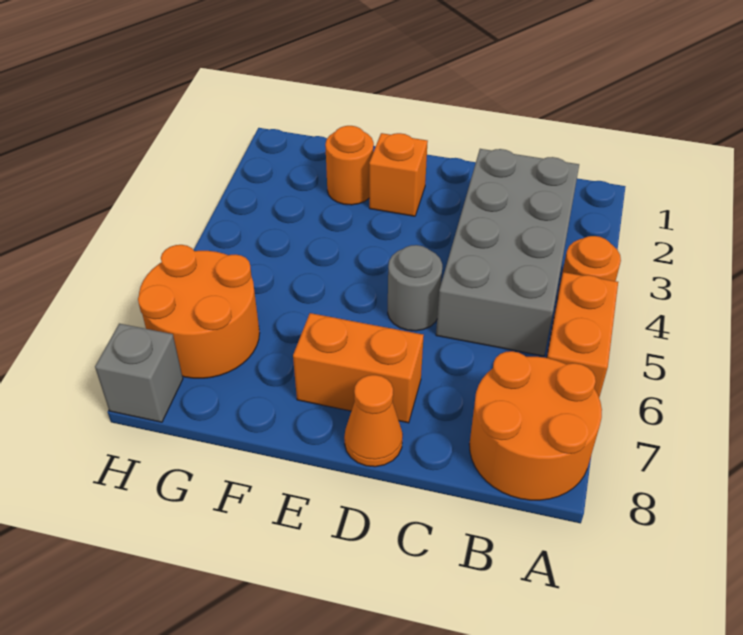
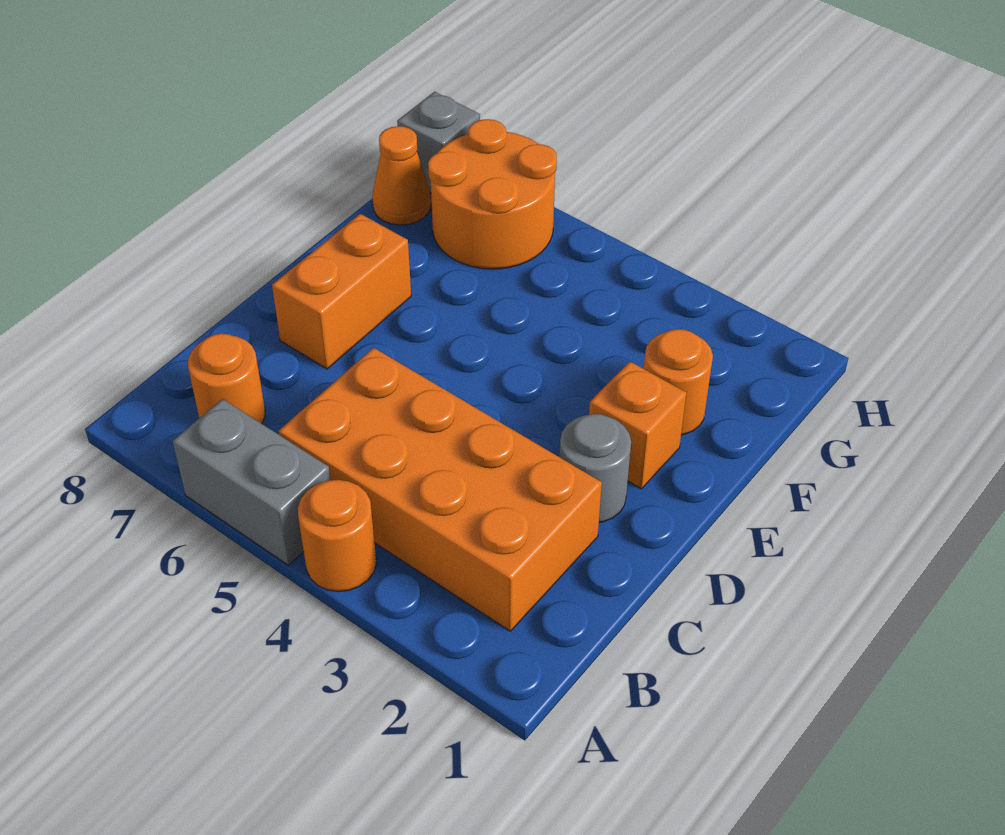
orange brick A5:A6 level 1 -> grey brick A5:A6 level 1
orange round brick A7:B8 level 1 -> orange round brick B7 level 1
grey brick B2:C5 level 1 -> orange brick B2:C5 level 1
grey round brick D5 level 1 -> grey round brick D2 level 1
orange cone D8 level 1 -> orange cone G8 level 1

